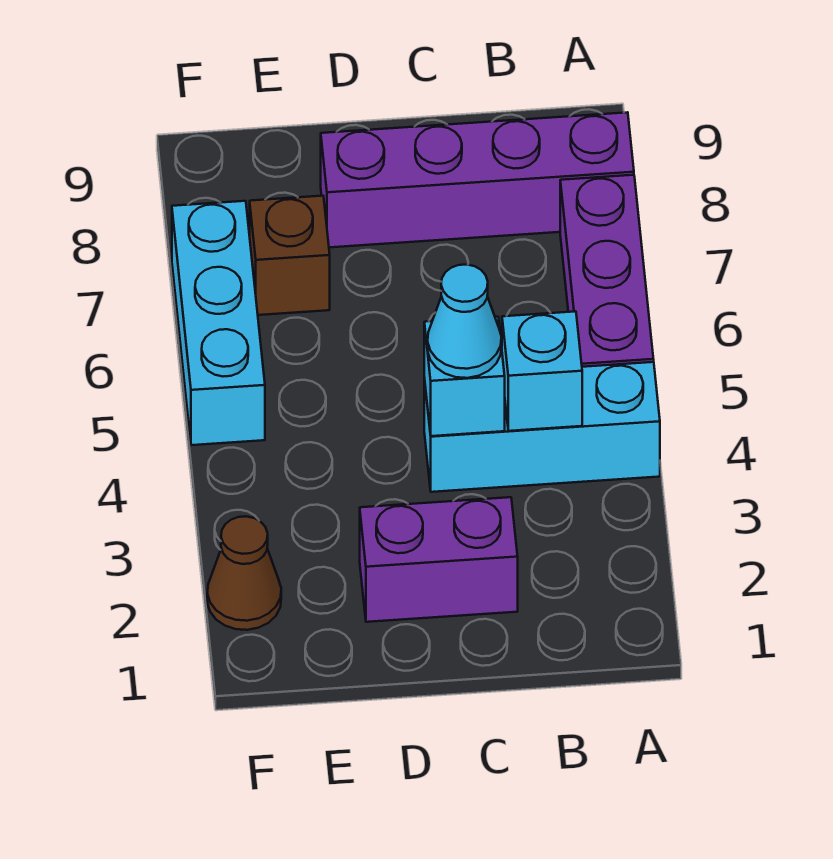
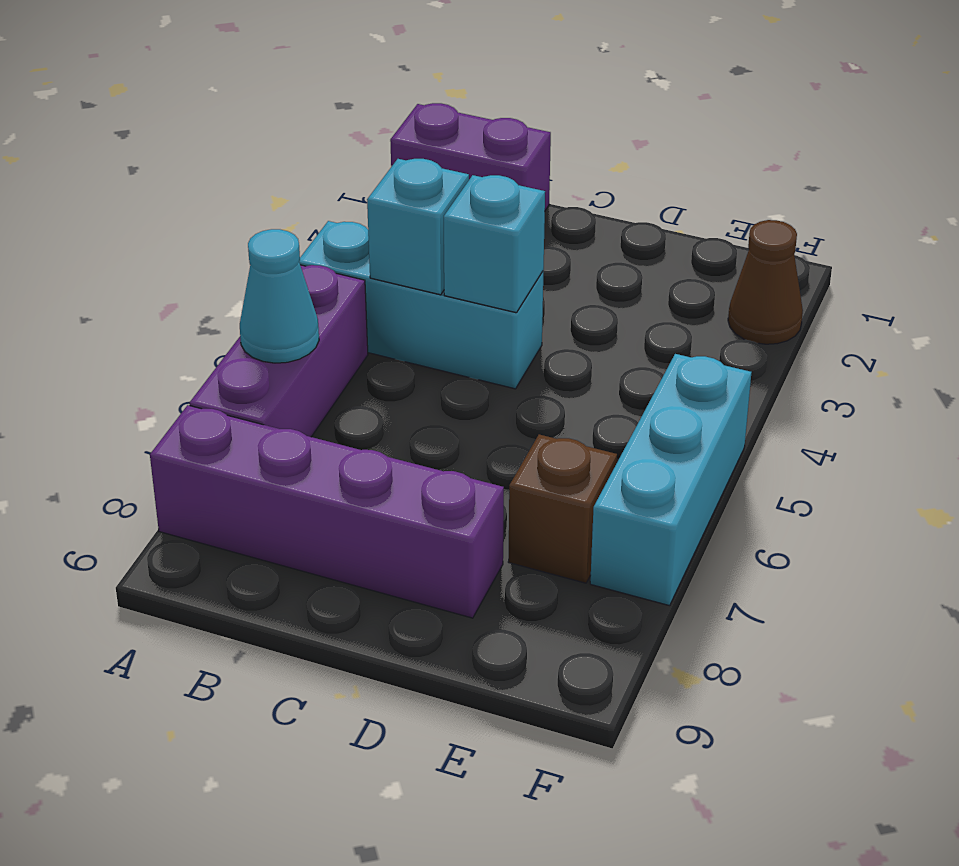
purple brick C2:D2 level 1 -> purple brick A1:B1 level 1
cyan cone C4 level 3 -> cyan cone A6 level 2

